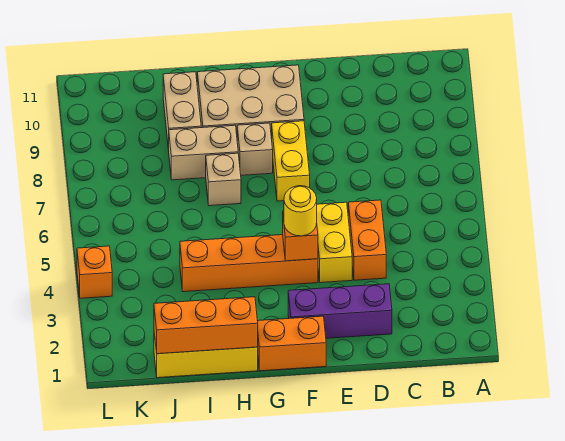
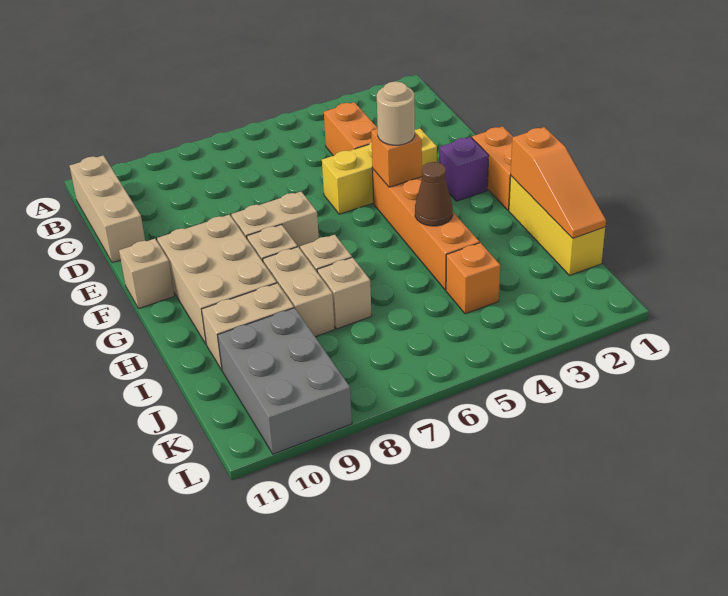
none -> tan brick B11:D11 level 1
purple brick D2:F2 level 1 -> purple brick F2 level 1
orange brick D4:D5 level 1 -> orange brick C4:D4 level 1
yellow brick E4:E5 level 1 -> yellow brick E3:E5 level 1
yellow round brick F4 level 3 -> tan round brick F4 level 3
yellow brick F7:F8 level 1 -> tan brick F7:F8 level 1
none -> tan brick F11 level 1
orange brick H1:J1 level 2 -> orange slope H1:J1 level 2 top H
none -> brown cone H4 level 2
none -> tan brick I7 level 1
none -> grey brick J9:L10 level 1
orange brick L4 level 1 -> orange brick J4 level 1

